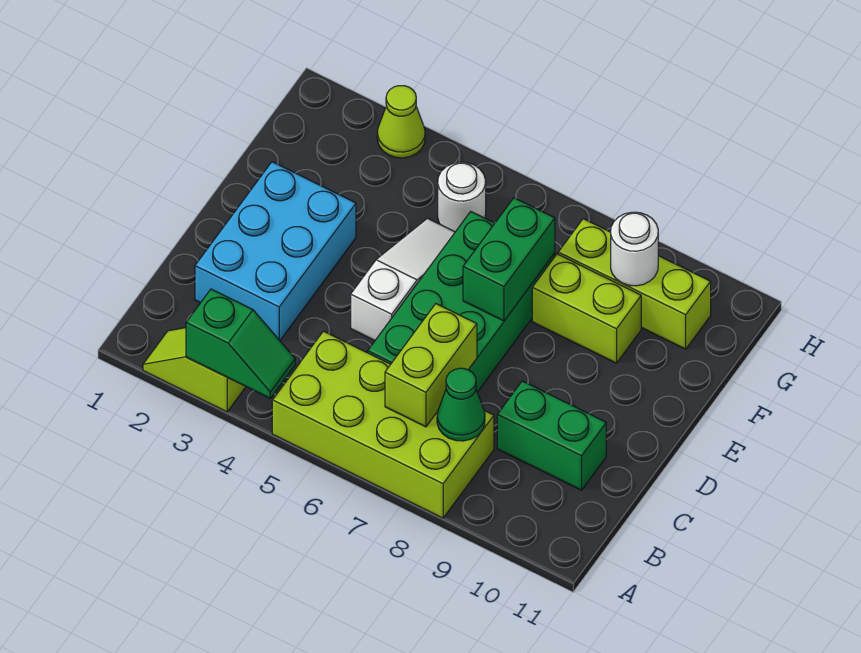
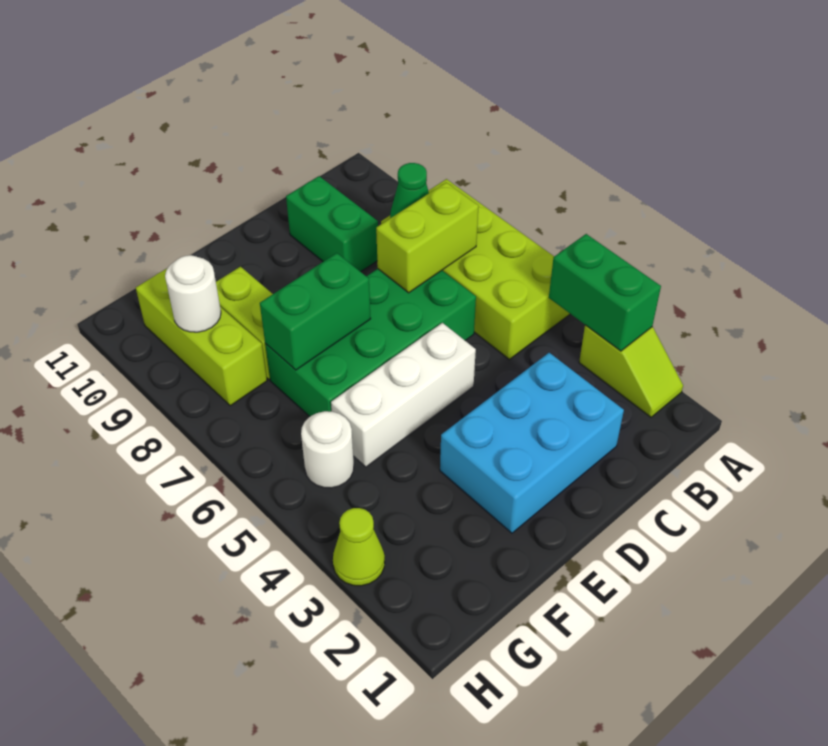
green slope A3:A4 level 2 top 3 -> green brick A3:A4 level 2
white slope D5:F5 level 1 top D -> white brick D5:F5 level 1

